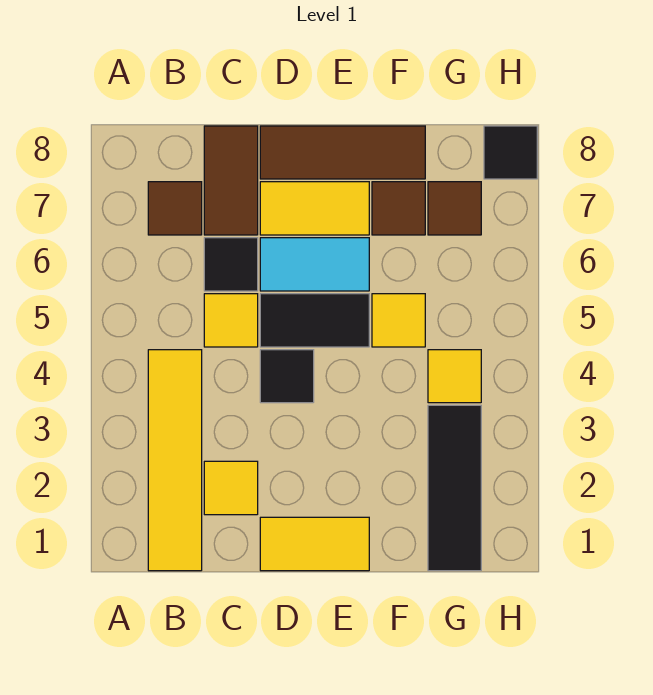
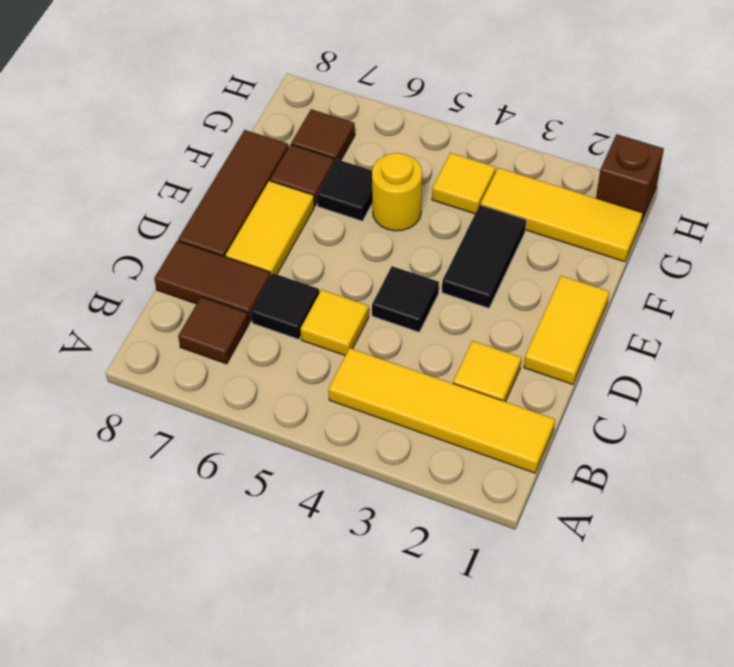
black tile D5:E5 level 1 -> black tile E3:F3 level 1
cyan tile D6:E6 level 1 -> none
yellow tile F5 level 1 -> yellow round brick F5 level 1
black tile G1:G3 level 1 -> yellow tile G1:G3 level 1
none -> brown brick H1 level 1
black tile H8 level 1 -> black tile F6 level 1

